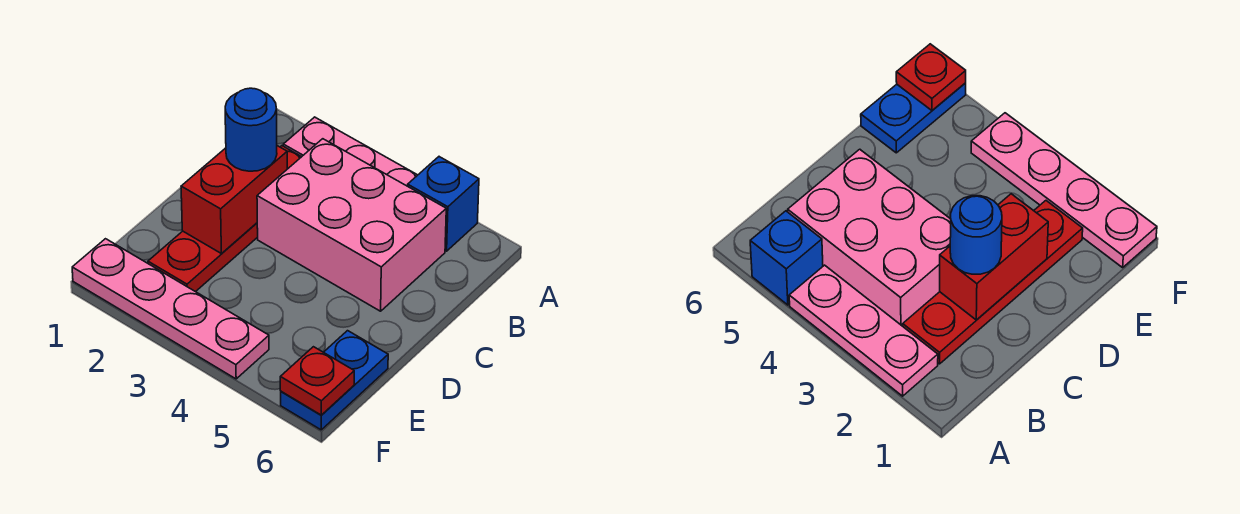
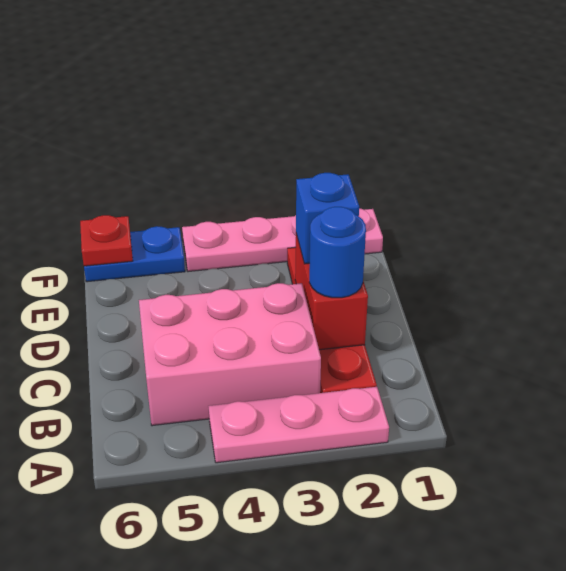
blue brick A5 level 1 -> blue brick D2 level 3
blue plate E6:F6 level 1 -> blue plate F5:F6 level 1

